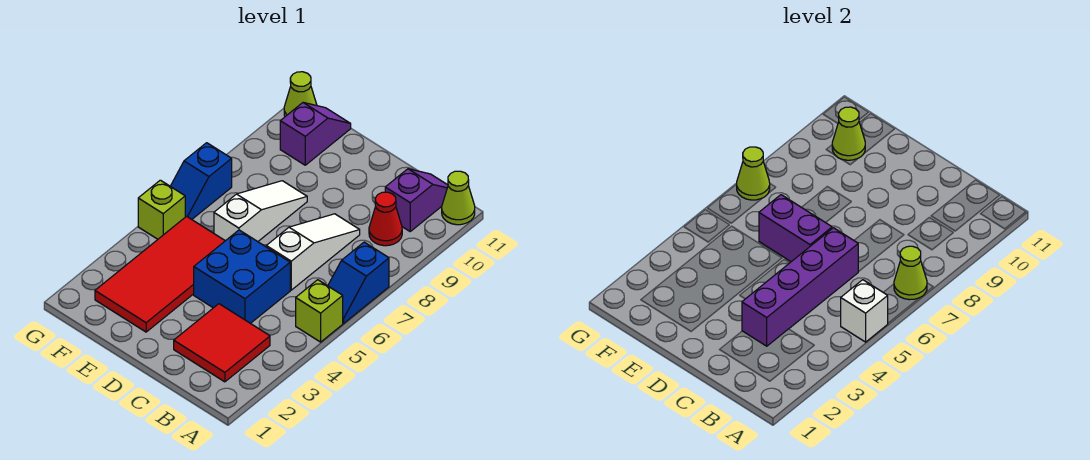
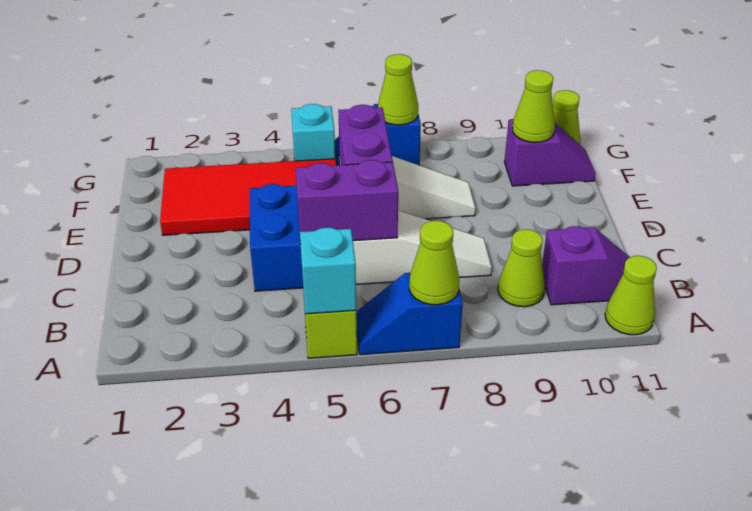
white brick A5 level 2 -> cyan brick A5 level 2
red tile B2:C3 level 1 -> none
red cone B9 level 1 -> lime cone B9 level 1
purple brick C3:C6 level 2 -> purple brick C5:C6 level 2
lime brick G5 level 1 -> cyan brick G5 level 1

